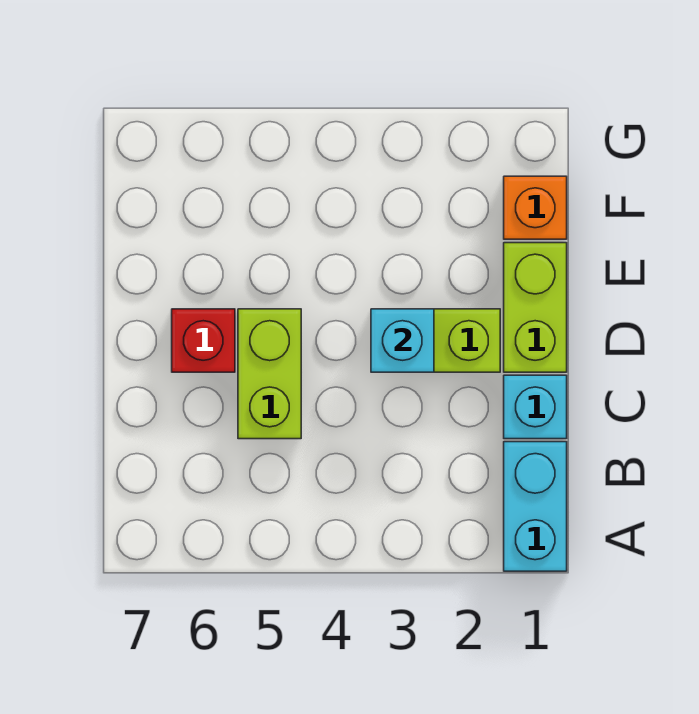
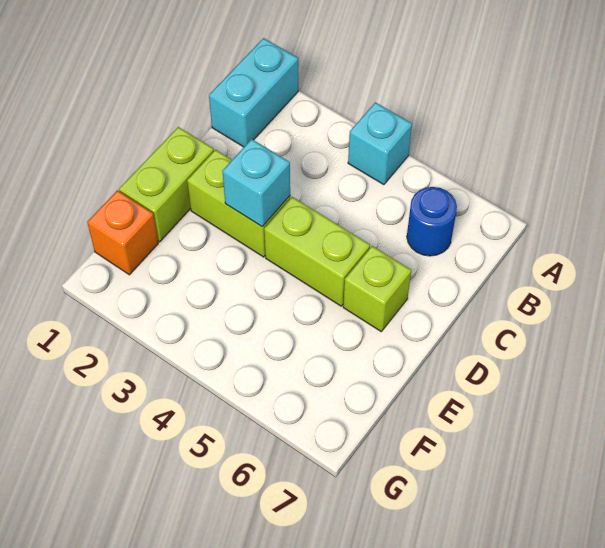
none -> blue round brick B6 level 1
cyan brick C1 level 1 -> cyan brick A4 level 1
lime brick C5:D5 level 1 -> lime brick D4:D5 level 1
red brick D6 level 1 -> lime brick D6 level 1

